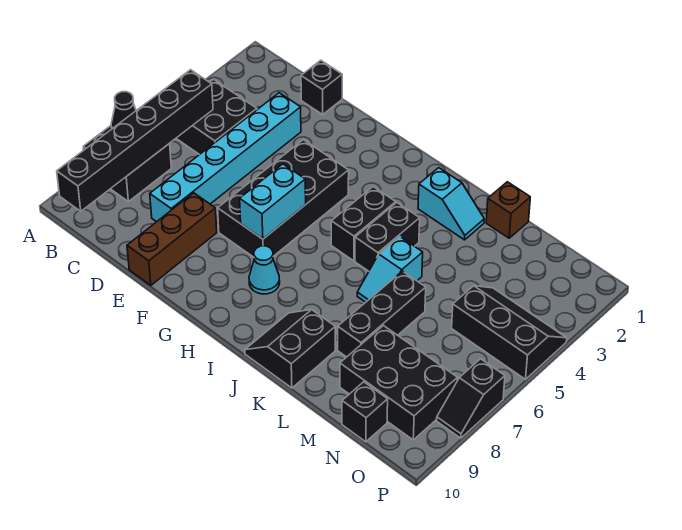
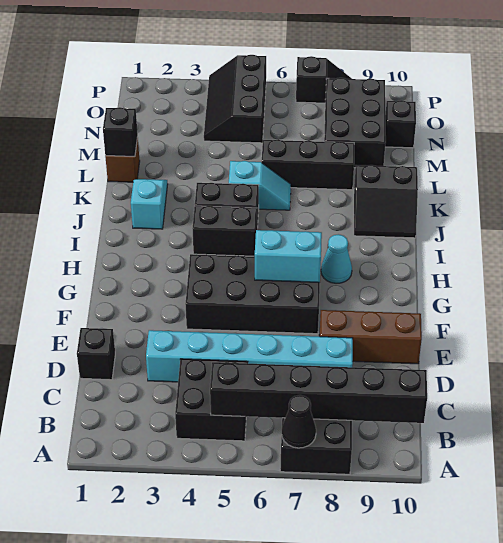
none -> black brick L1 level 2

